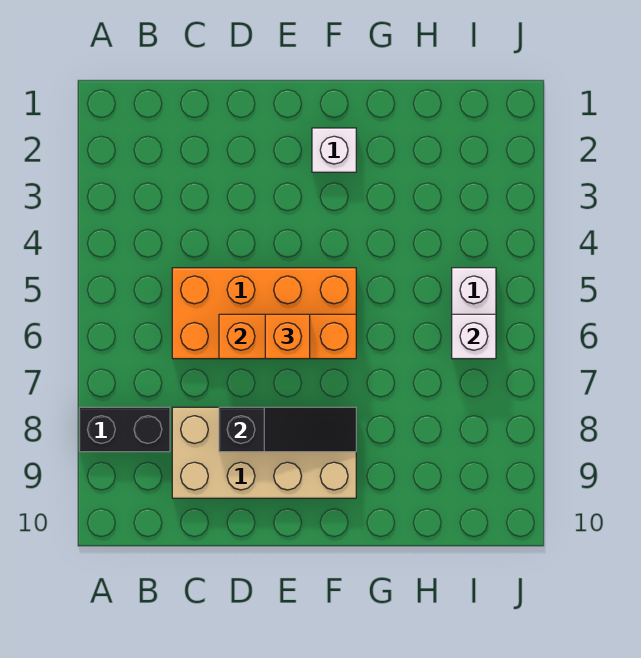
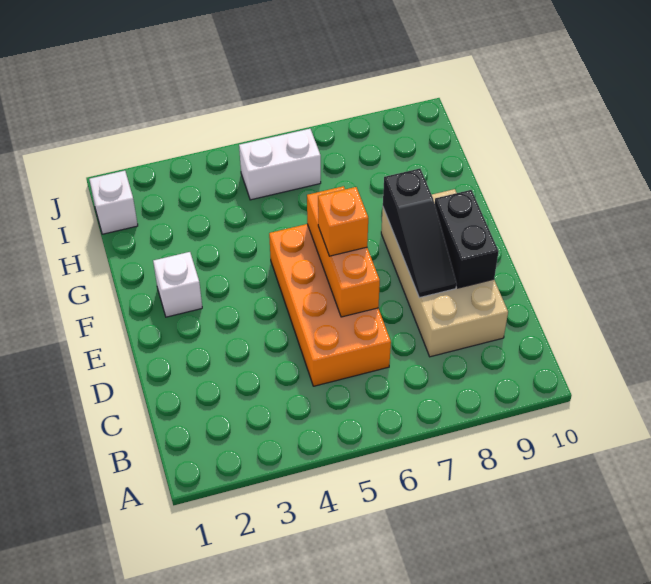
black brick A8:B8 level 1 -> black brick D9:E9 level 2
black slope D8:F8 level 2 top D -> black slope D8:F8 level 2 top F
white brick I6 level 2 -> white brick I1 level 1

